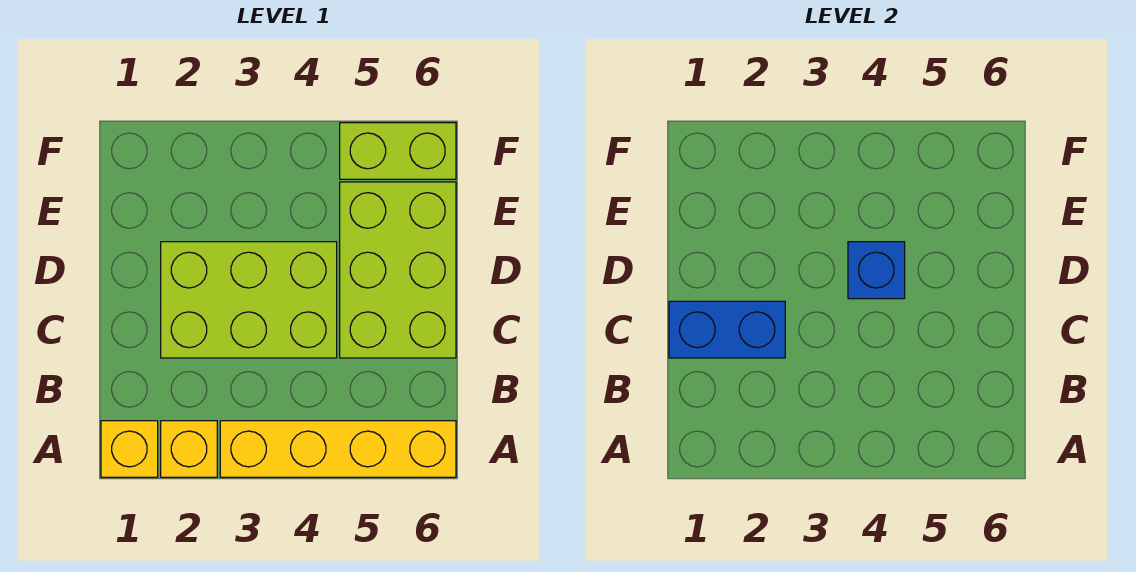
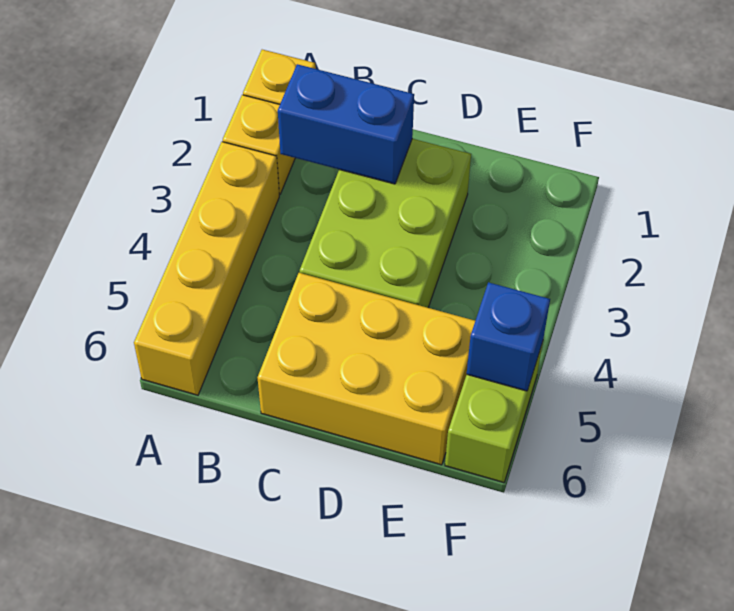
blue brick C1:C2 level 2 -> blue brick B2:C2 level 2
lime brick C5:E6 level 1 -> yellow brick C5:E6 level 1
blue brick D4 level 2 -> blue brick F5 level 2

